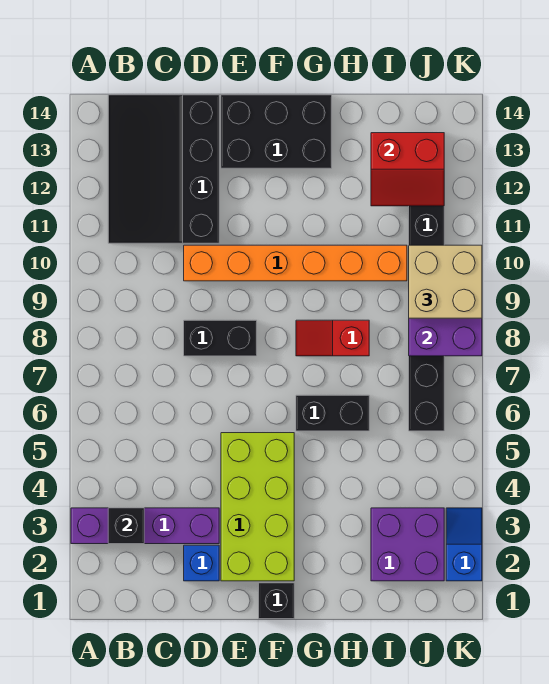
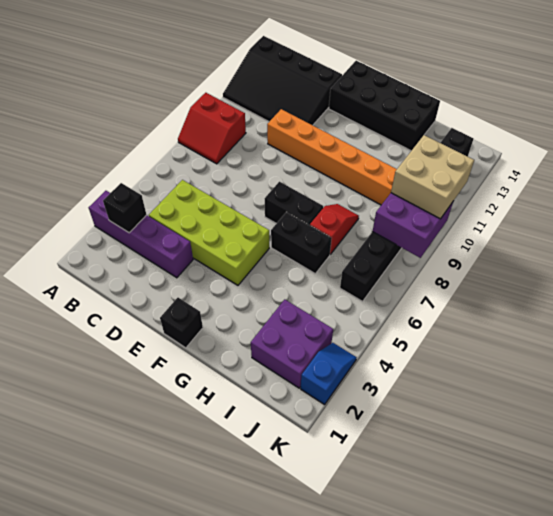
black slope B11:D14 level 1 top D -> black slope A11:D13 level 1 top 13
blue brick D2 level 1 -> none
black brick D8:E8 level 1 -> black brick F7:G7 level 1
lime brick E2:F5 level 1 -> lime brick C4:F5 level 1
black brick E13:G14 level 1 -> black brick E13:H14 level 1
red slope G8:H8 level 1 top H -> red slope H7:H8 level 1 top 7
red slope I12:J13 level 2 top 13 -> red slope A8:B9 level 1 top 9

